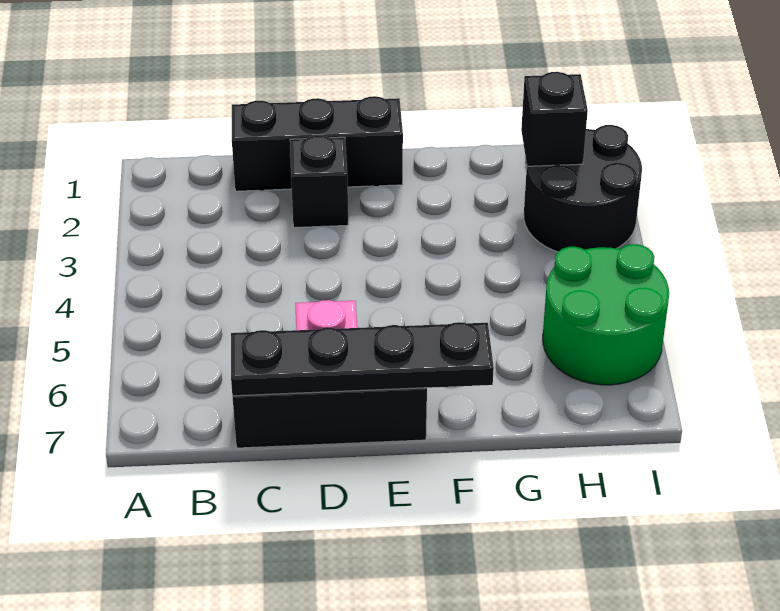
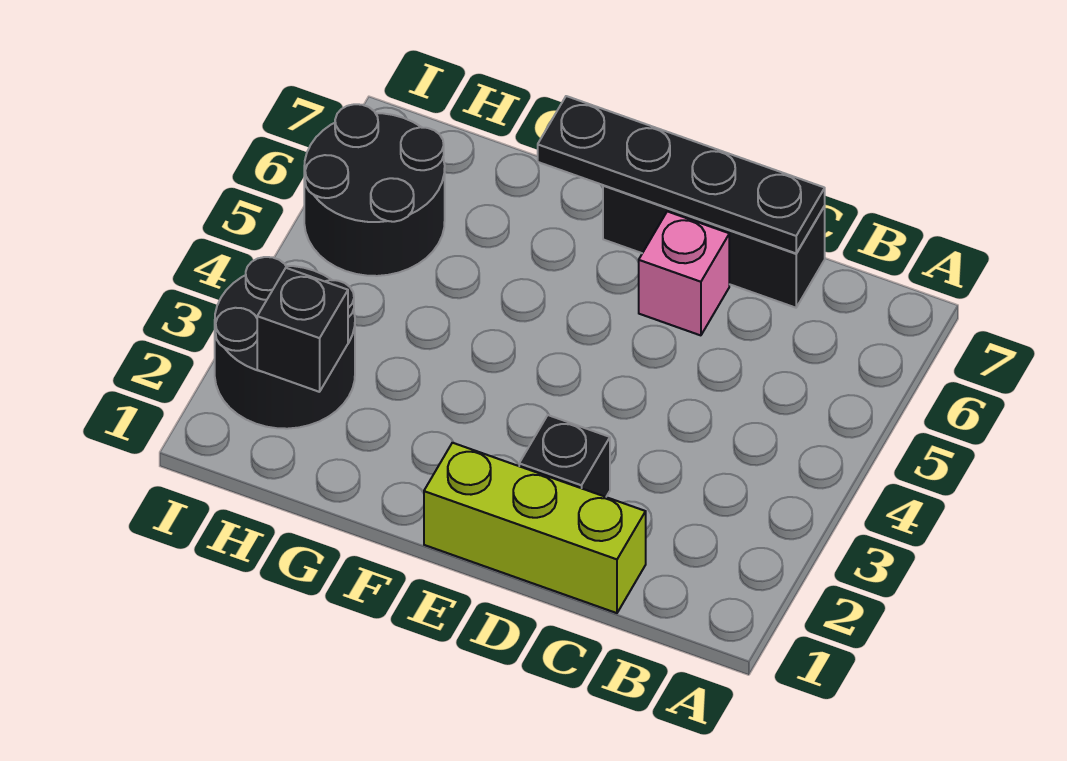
black brick C1:E1 level 1 -> lime brick C1:E1 level 1
green round brick H5:I6 level 1 -> black round brick H5:I6 level 1

